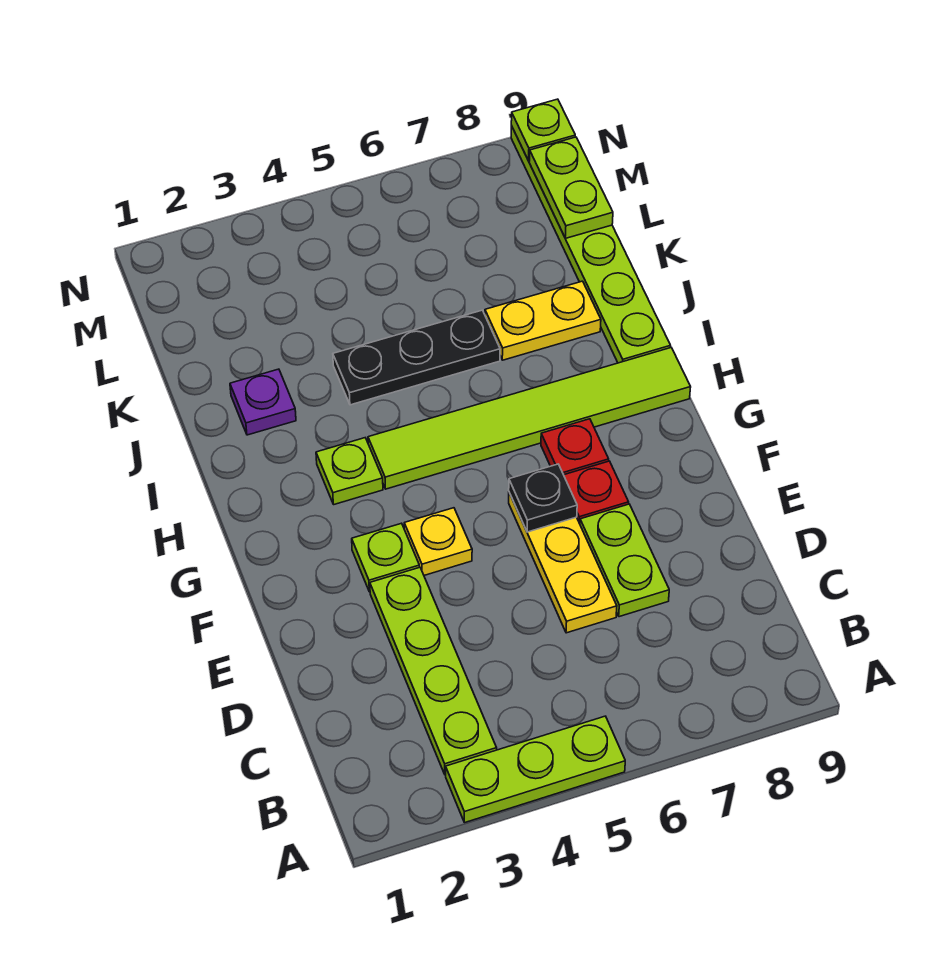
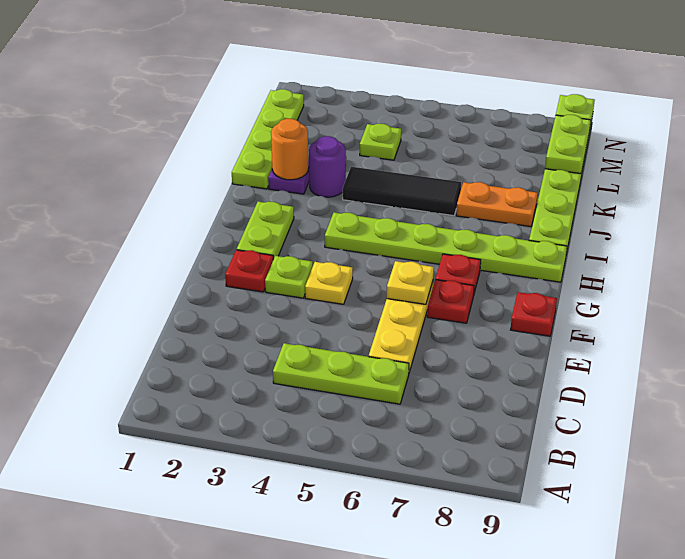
lime plate A3:A5 level 1 -> lime plate C4:C6 level 1
lime plate B3:E3 level 1 -> lime plate J1:M1 level 1
lime plate D7:E7 level 1 -> lime plate G2:H2 level 1
none -> red plate F2 level 1
black plate F6 level 2 -> yellow plate F6 level 2
none -> red plate F9 level 1
lime plate H3 level 1 -> lime plate L4 level 1
lime tile H4:H9 level 1 -> lime plate H4:H9 level 1
none -> orange round brick J2 level 2
none -> purple round brick J3 level 1
black plate J4:J6 level 1 -> black tile J4:J6 level 1
yellow plate J7:J8 level 1 -> orange plate J7:J8 level 1

